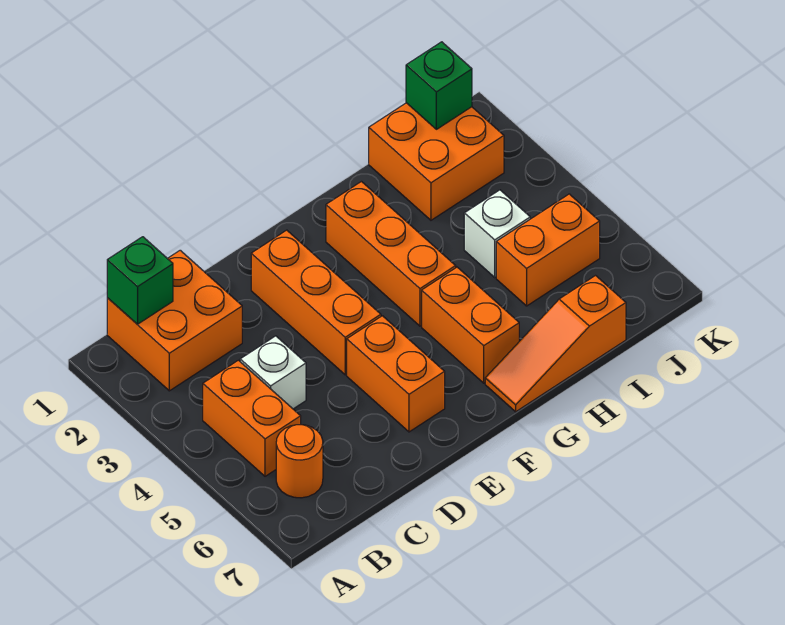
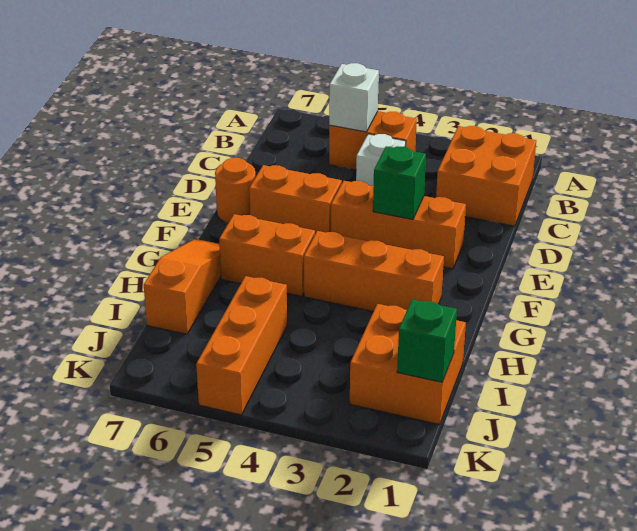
green brick B1 level 2 -> green brick E3 level 2
orange round brick B6 level 1 -> orange round brick E7 level 1
white brick I4 level 1 -> white brick B5 level 2
orange brick I5:J5 level 1 -> orange brick I5:K5 level 1

